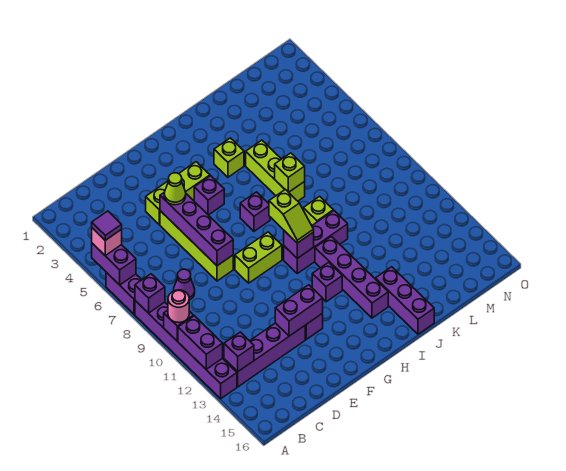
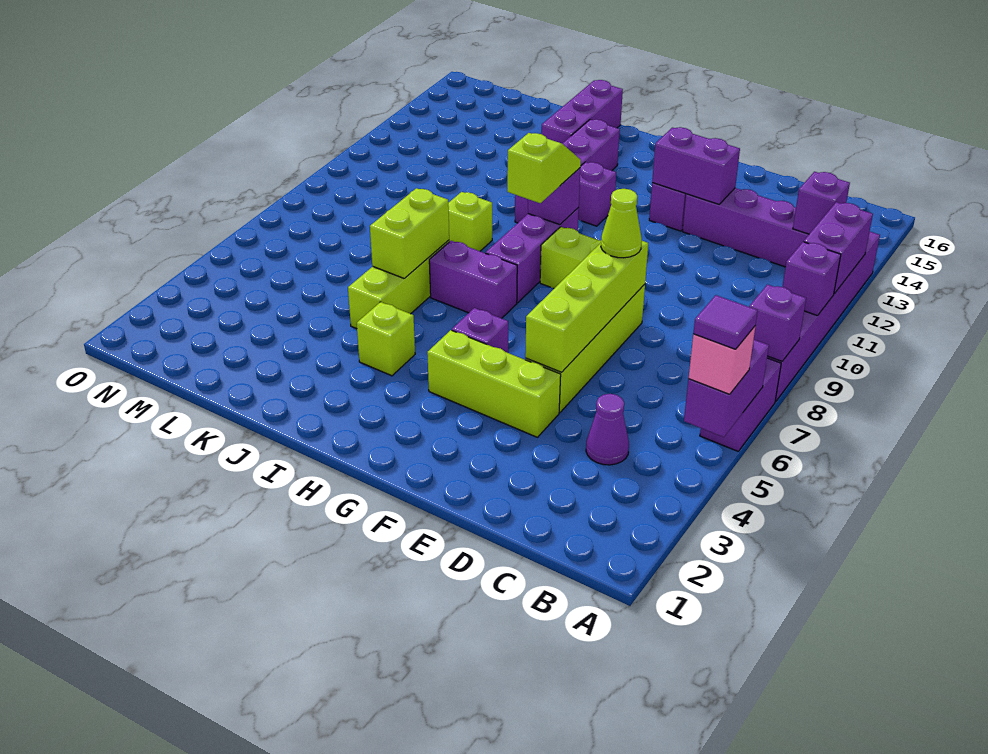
pink round brick A10 level 3 -> none
purple cone C8 level 1 -> purple cone C4 level 1
purple brick E5:E8 level 2 -> lime brick E5:E8 level 2
lime cone E5 level 3 -> lime cone E8 level 3
purple brick H7 level 1 -> purple brick H7:I7 level 1
purple brick H10:J10 level 1 -> purple brick H8:H10 level 1
lime brick J7 level 2 -> lime brick J6:J7 level 2

